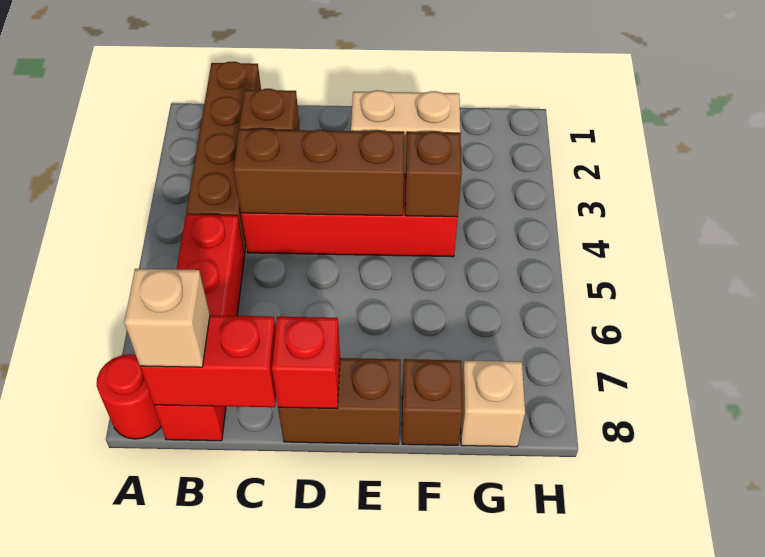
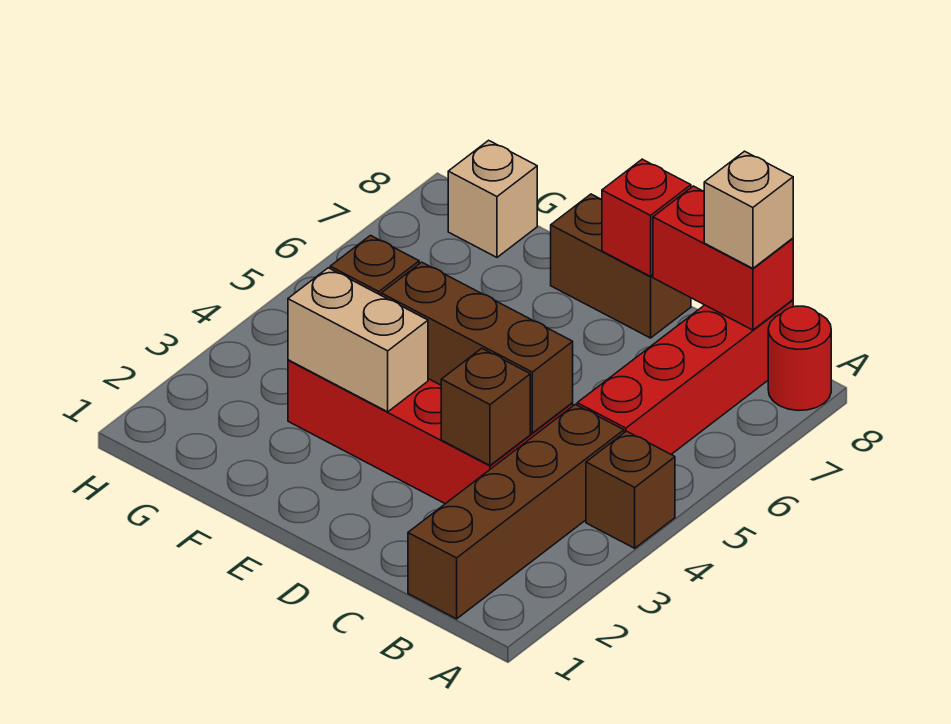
brown brick F8 level 1 -> brown brick A4 level 1

